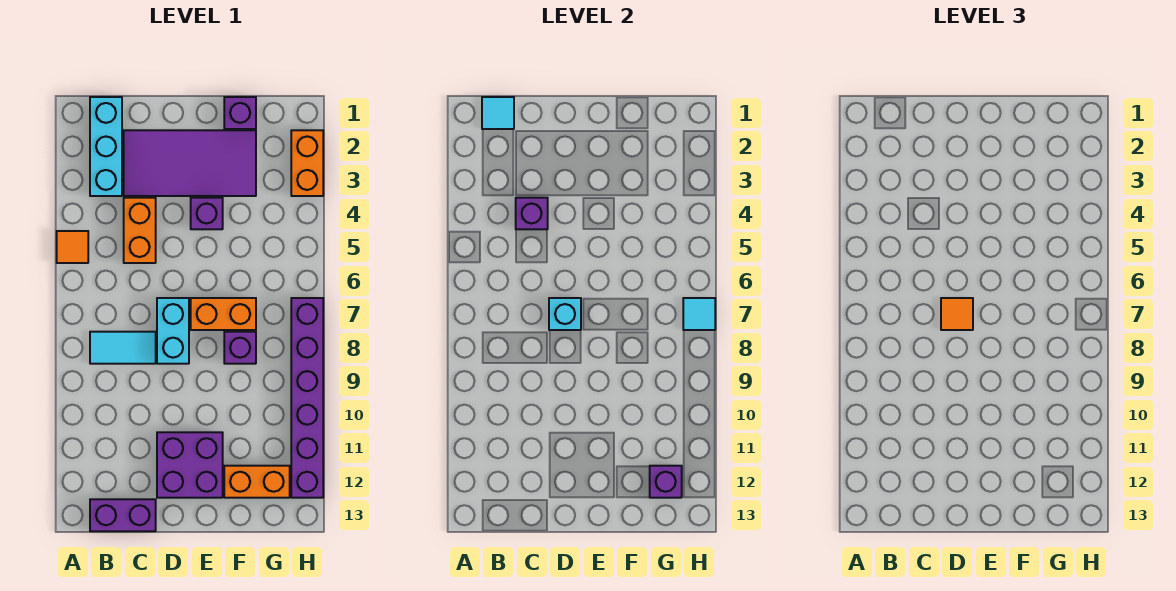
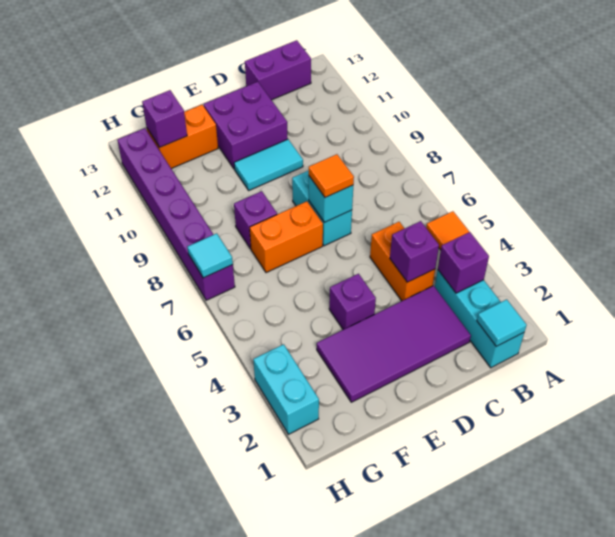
cyan tile B8:C8 level 1 -> cyan tile D10:E10 level 1
purple brick F1 level 1 -> purple brick B3 level 2
orange brick H2:H3 level 1 -> cyan brick H2:H3 level 1

